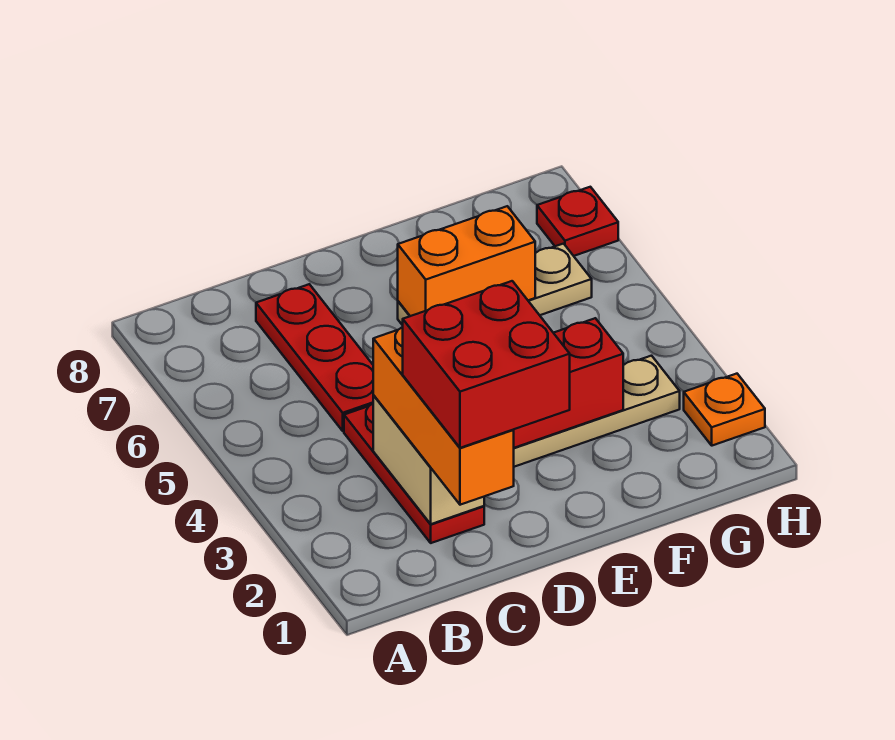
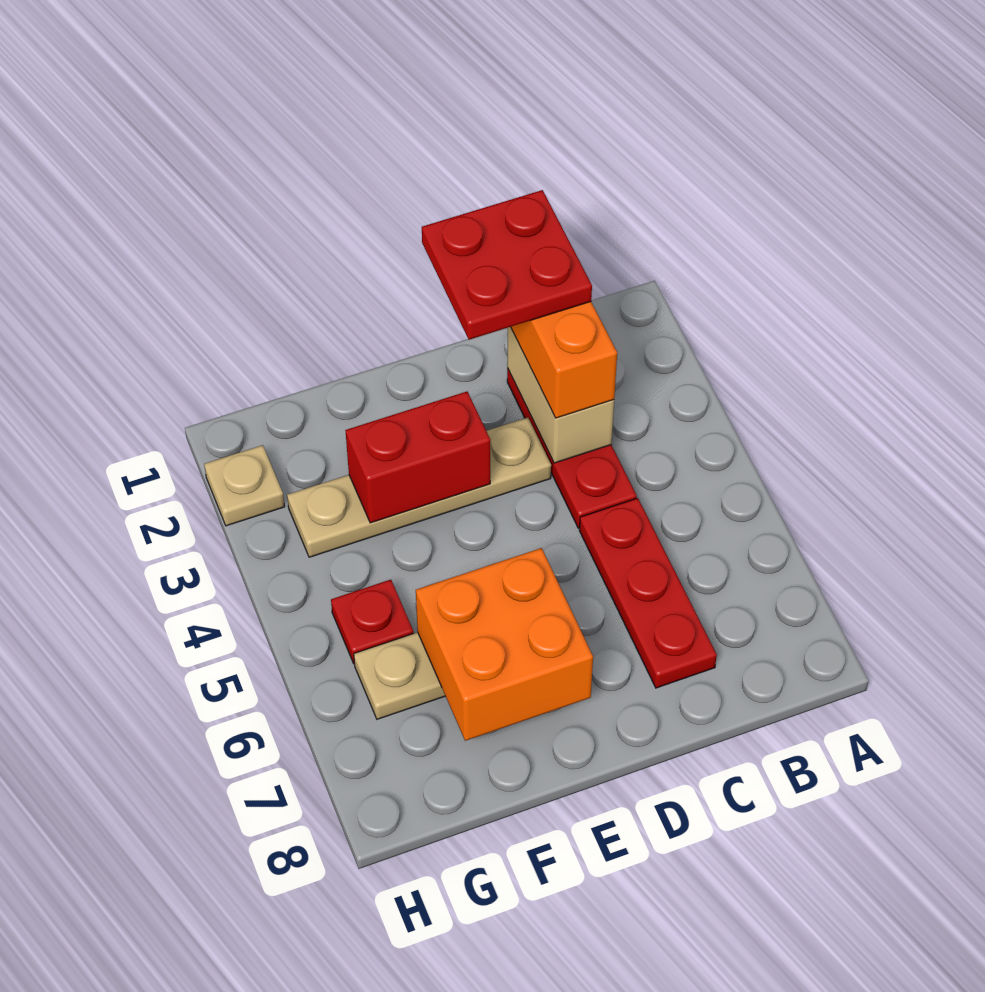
red brick C1:D2 level 4 -> red plate C1:D2 level 4
orange brick E6:F6 level 2 -> orange brick E6:F7 level 2
orange plate H2 level 1 -> tan plate H2 level 1
red plate H7 level 1 -> red plate G5 level 1

